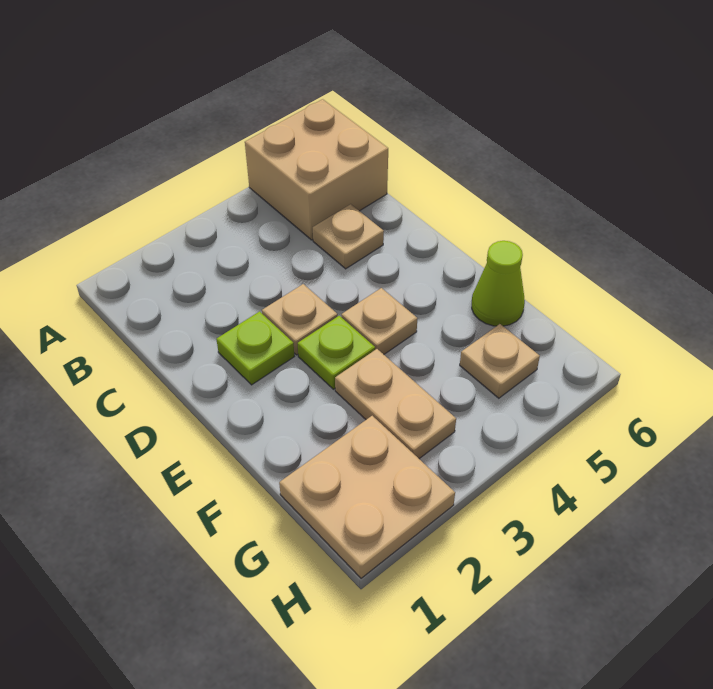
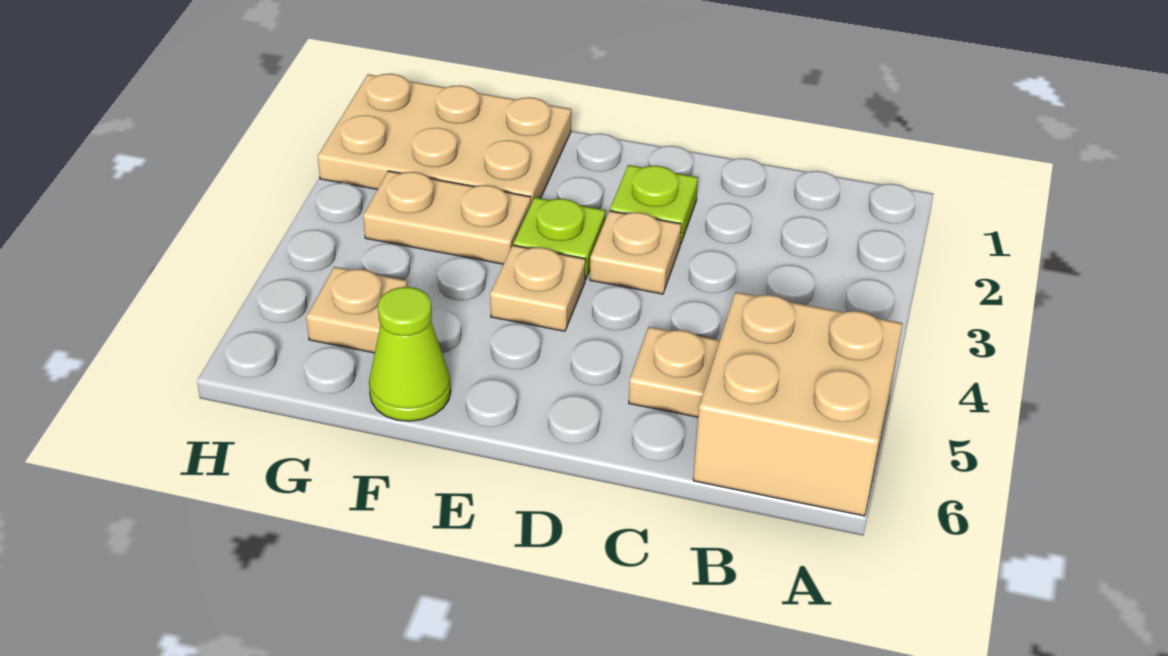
tan plate G1:H2 level 1 -> tan plate F1:H2 level 1

